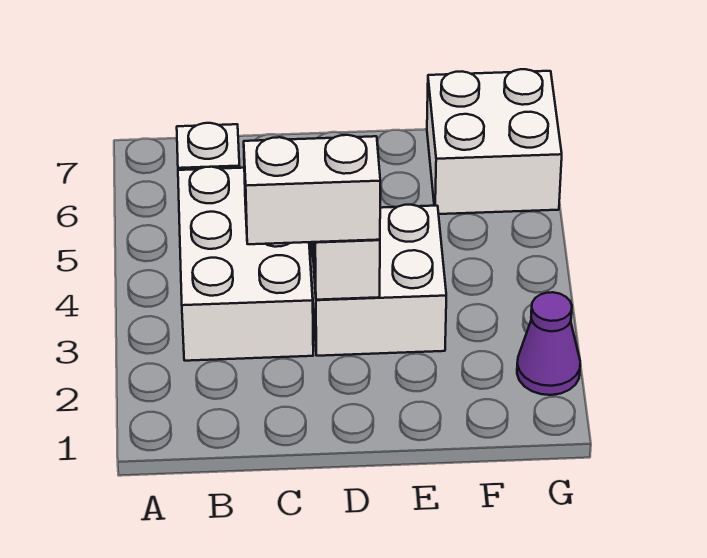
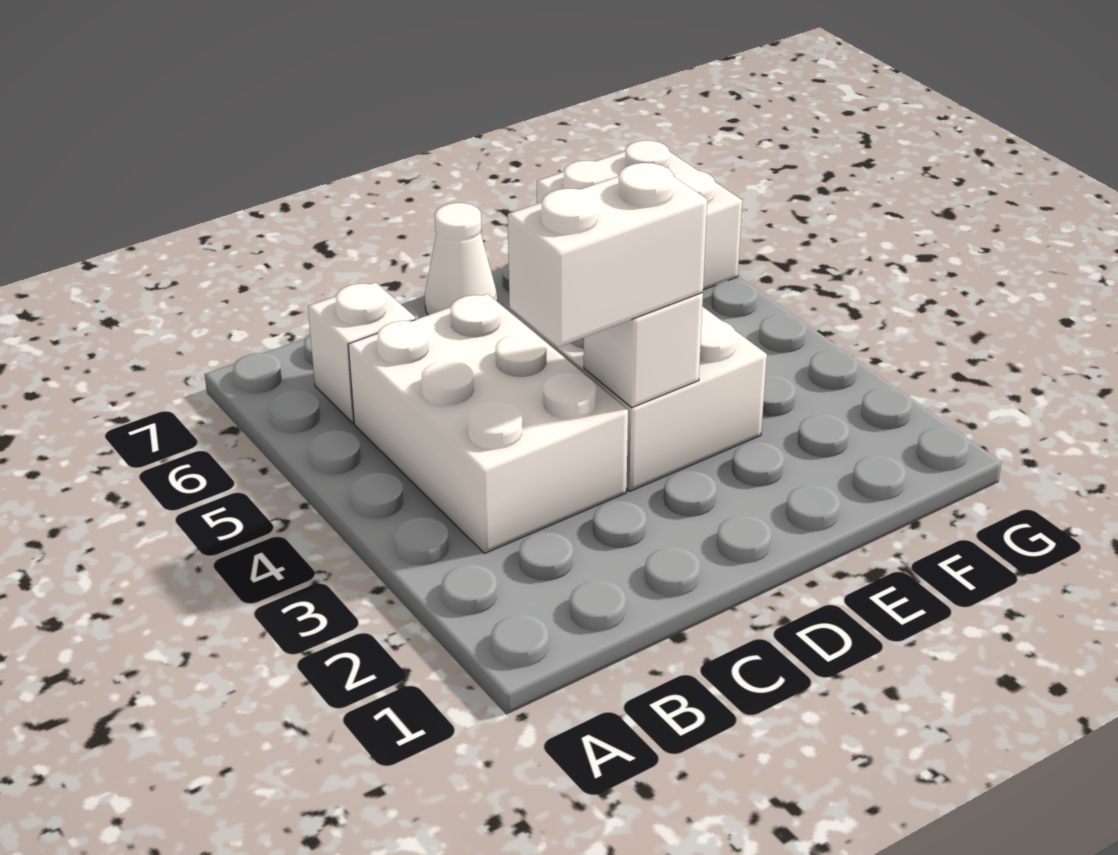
none -> white cone D7 level 1
purple cone G2 level 1 -> none

